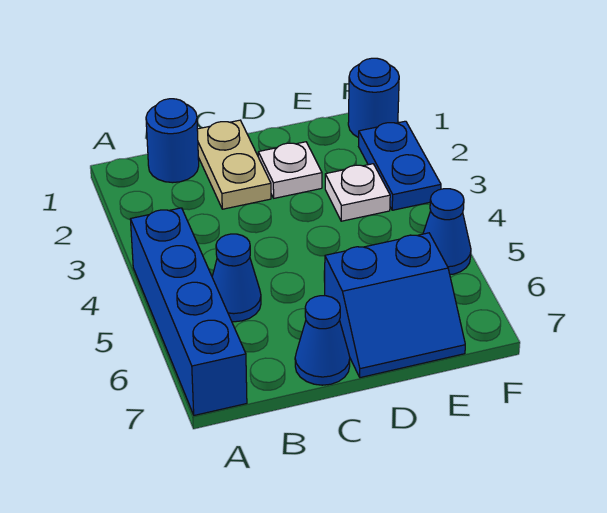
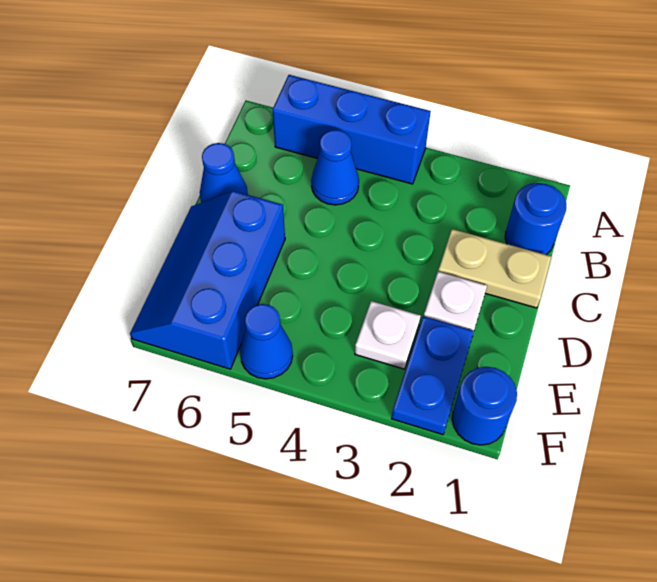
blue brick A4:A7 level 1 -> blue brick A4:A6 level 1
blue slope D6:E7 level 1 top 6 -> blue slope D6:F7 level 1 top 6
blue plate F2:F3 level 1 -> blue plate E2:F2 level 1

